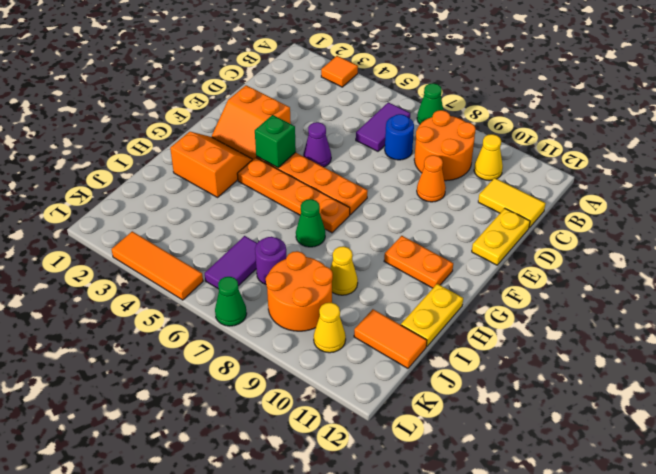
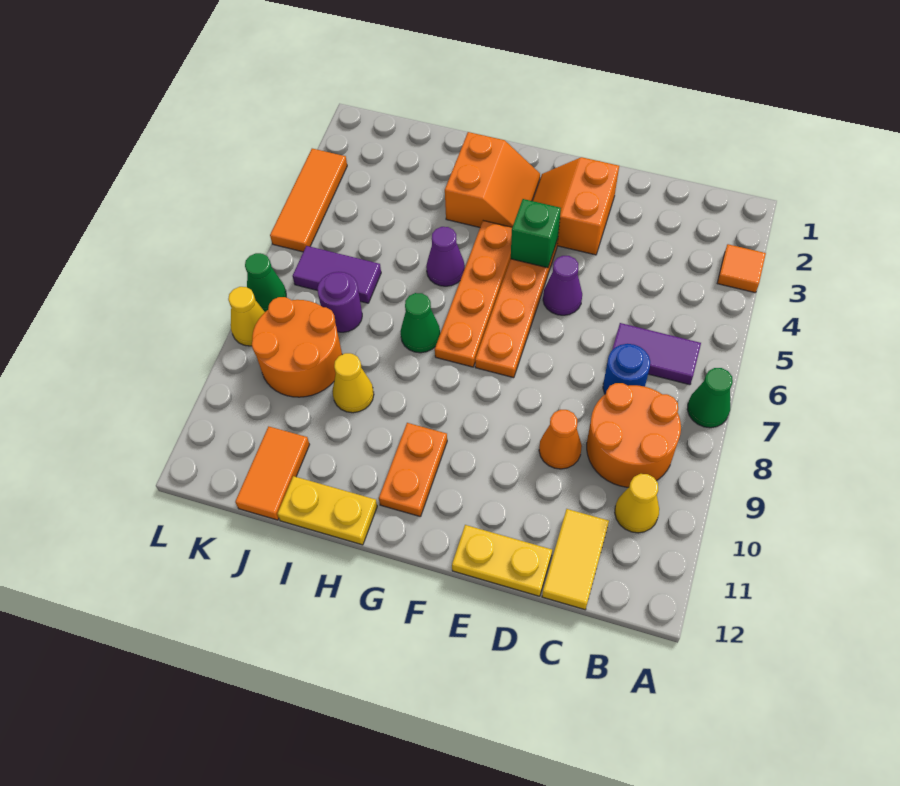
none -> purple cone H5 level 1
yellow cone K10 level 1 -> yellow cone L8 level 1

